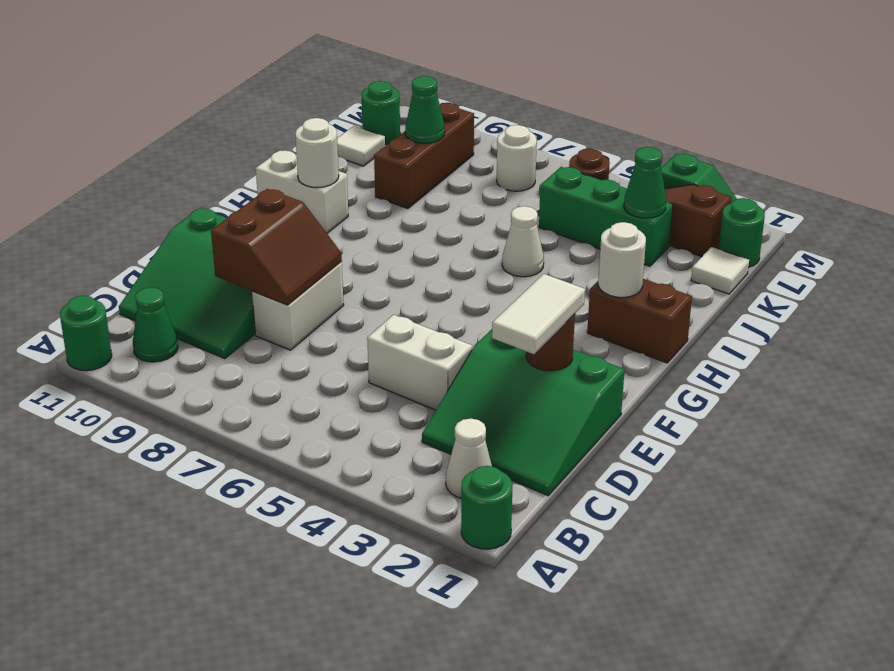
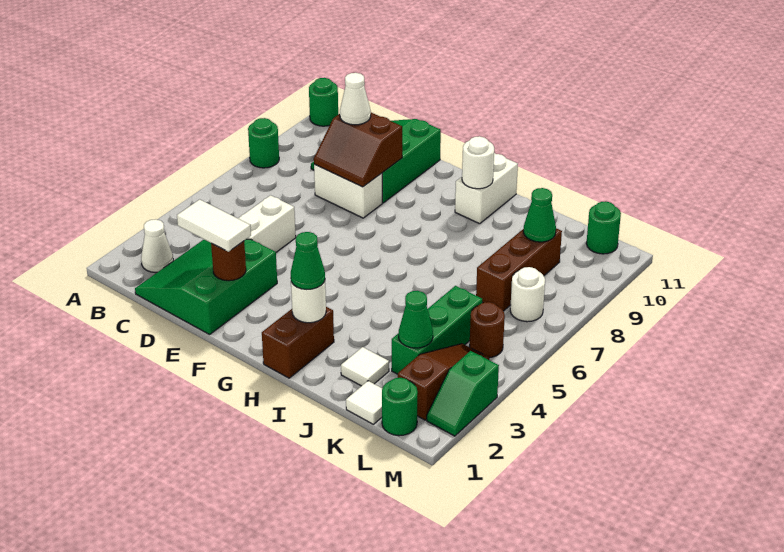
green round brick A1 level 1 -> green round brick A8 level 1
green cone B10 level 1 -> green cone H2 level 3
white cone I5 level 1 -> white cone D9 level 3
brown brick J9:L9 level 1 -> brown brick K7:K9 level 1
white tile K11 level 1 -> white tile J2 level 1

